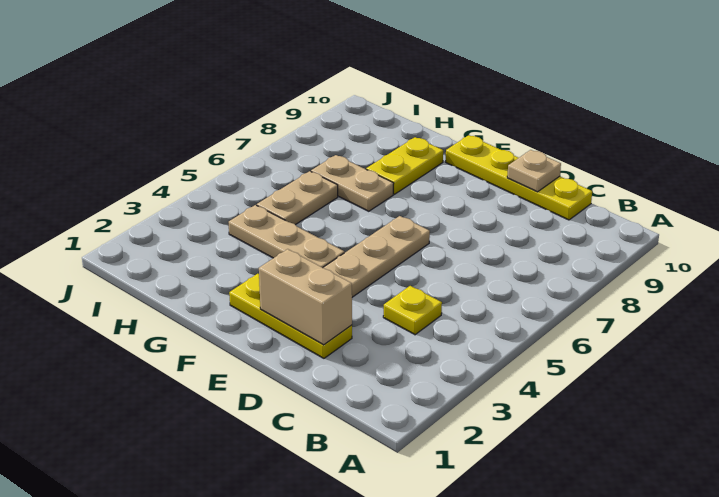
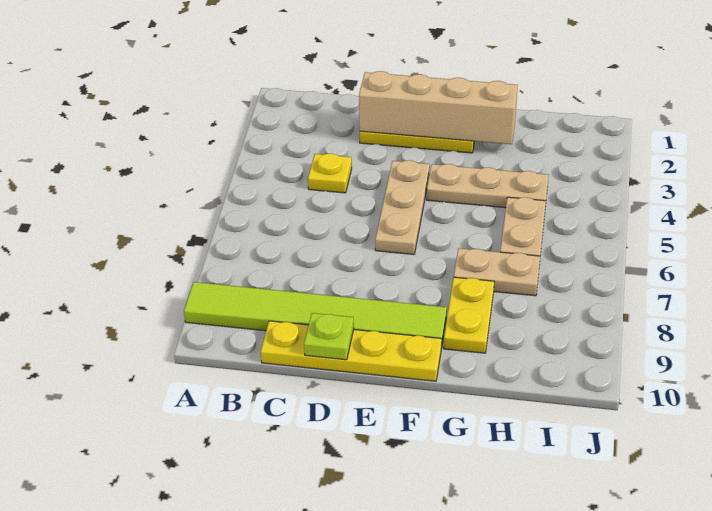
none -> lime tile A9:F9 level 1
tan brick D2:E2 level 2 -> tan brick D2:G2 level 2
tan plate D10 level 2 -> lime plate D10 level 2

